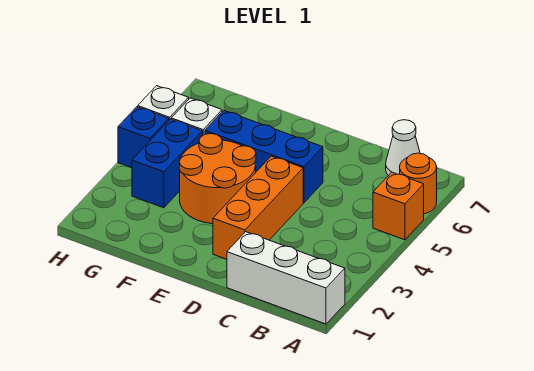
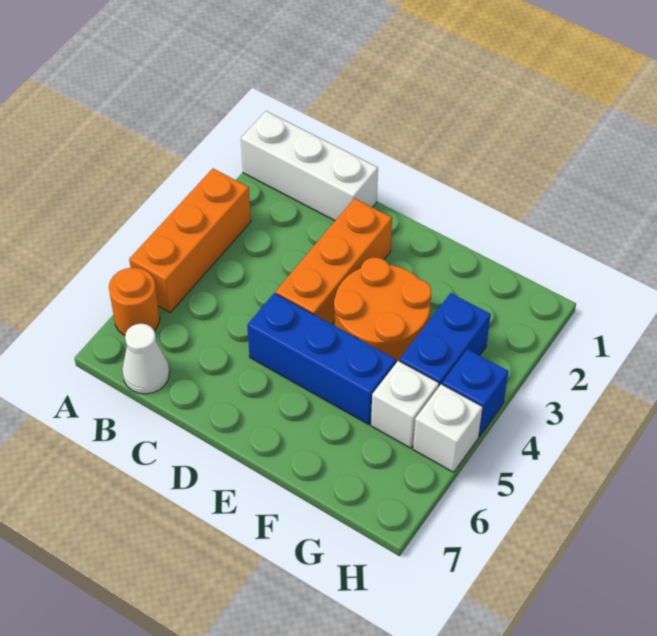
orange brick A5 level 1 -> orange brick A3:A5 level 1

